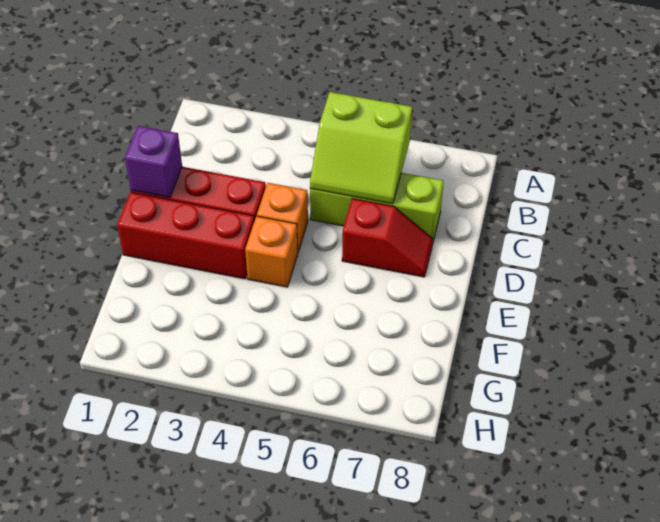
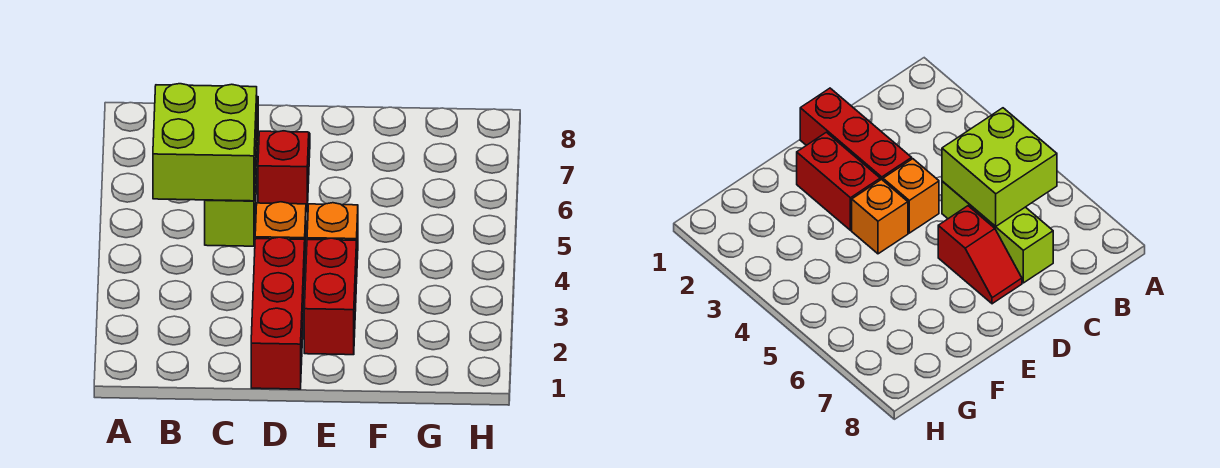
lime slope B5:C6 level 2 top B -> lime brick B5:C6 level 2
purple brick D1 level 2 -> none
red brick E1:E3 level 1 -> red brick E2:E3 level 1

